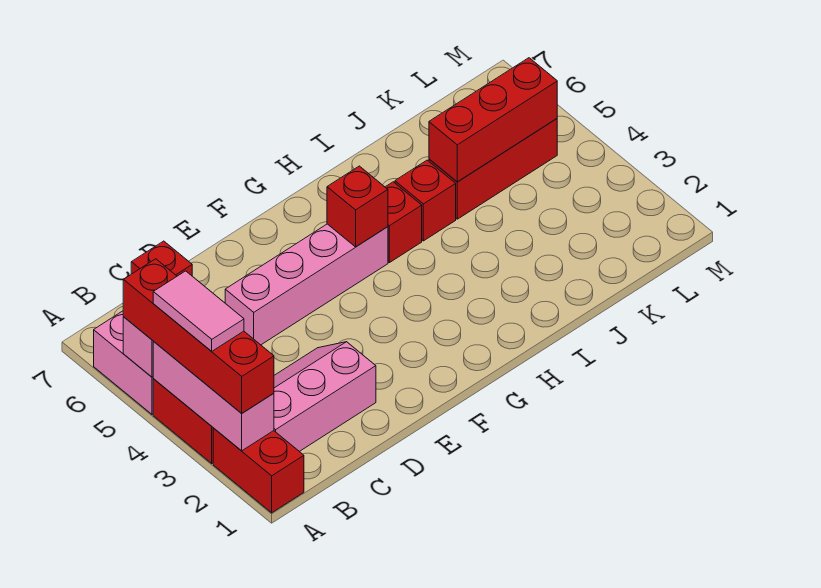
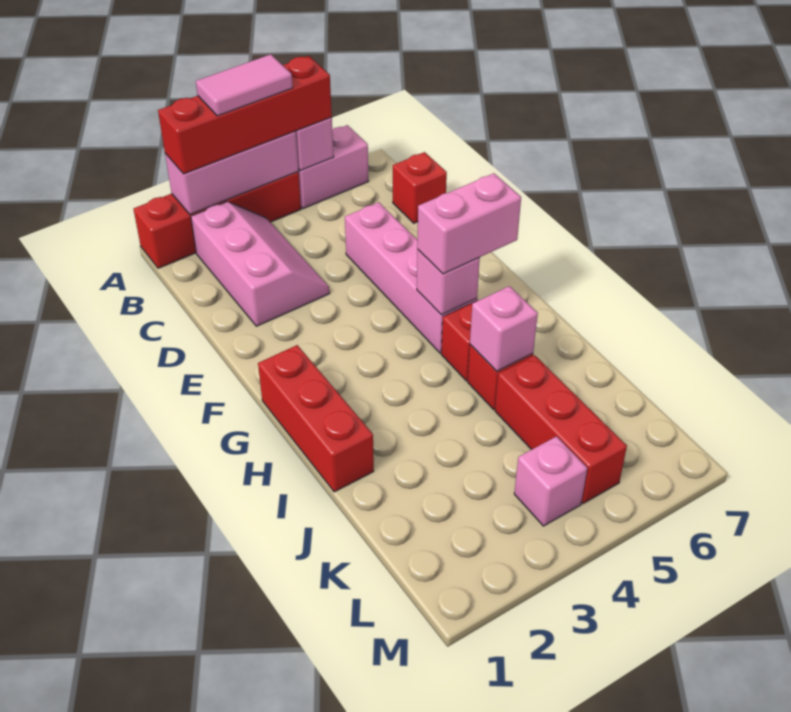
red brick G5 level 2 -> pink brick G5 level 2
none -> pink brick G5:G6 level 3
none -> pink brick I5 level 2
red brick J5:L5 level 2 -> red brick G1:I1 level 1
none -> pink brick L4 level 1

